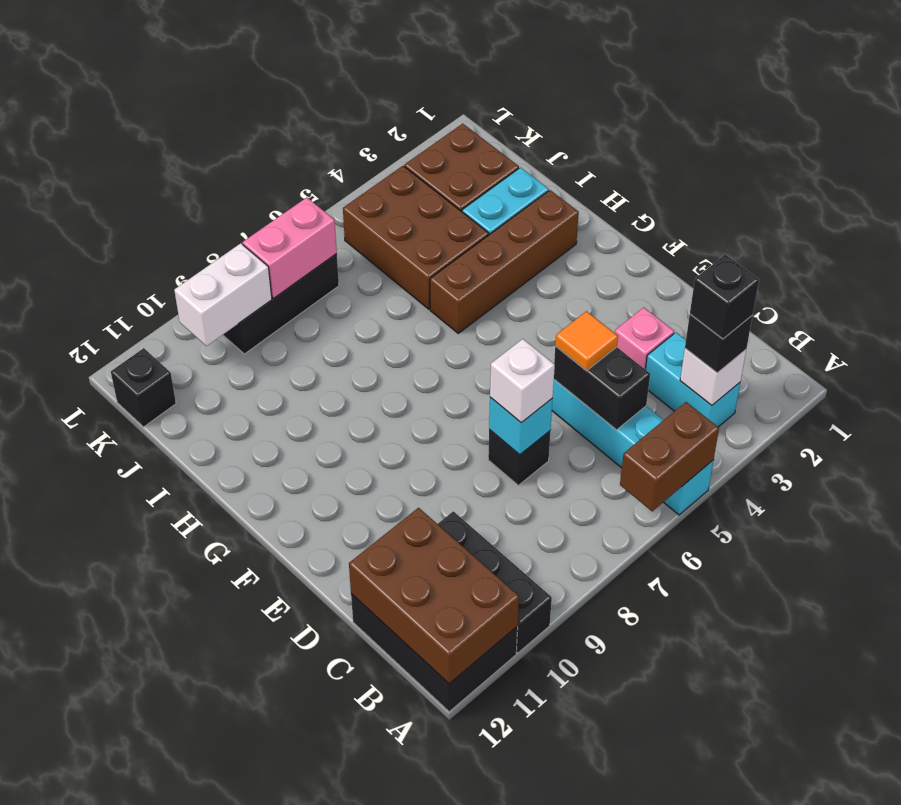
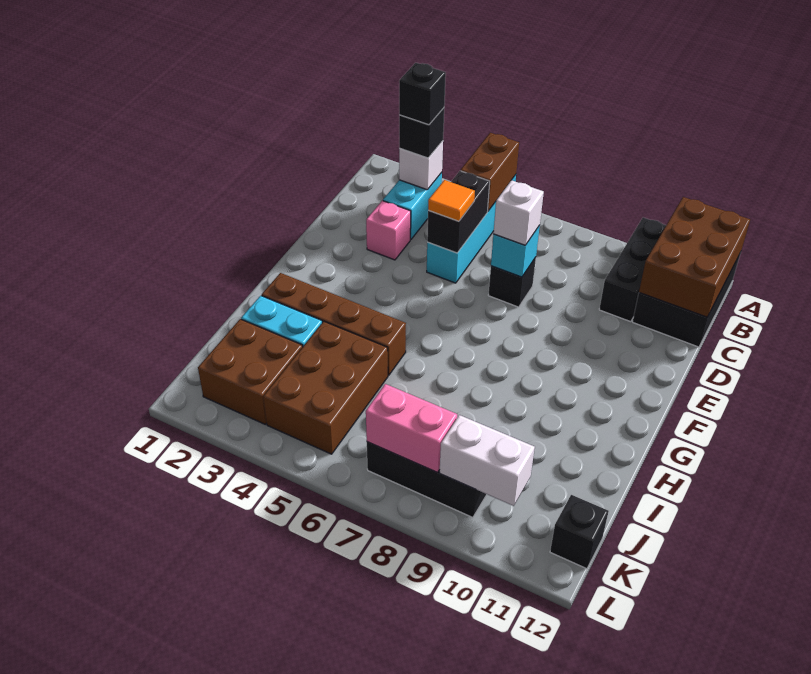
brown brick A5:A6 level 2 -> brown brick A5:B5 level 2

